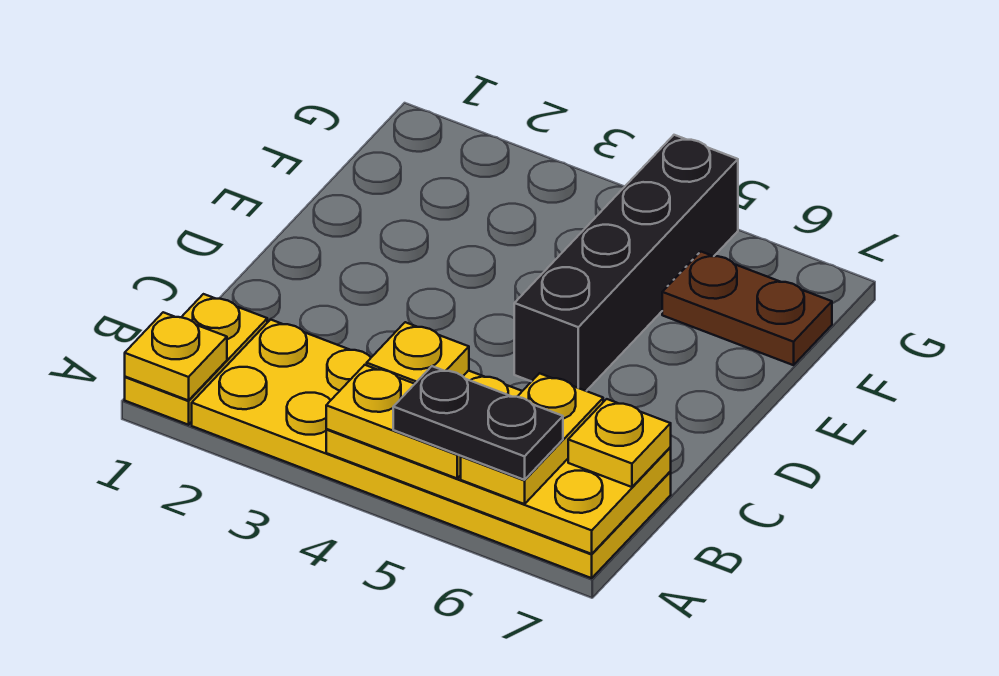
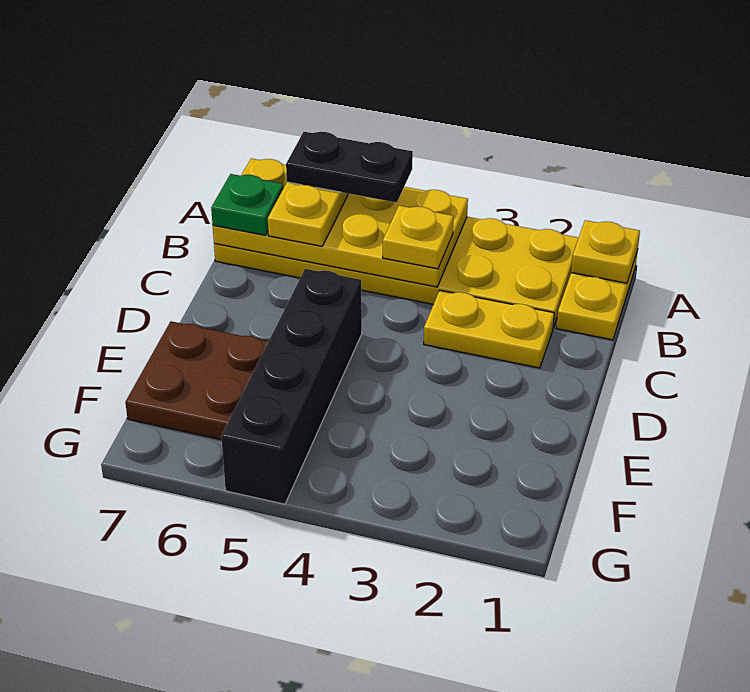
yellow plate A4:A5 level 3 -> yellow plate C2:C3 level 1
yellow plate B7 level 3 -> green plate B7 level 3
brown plate F6:F7 level 1 -> brown plate E6:F7 level 1

